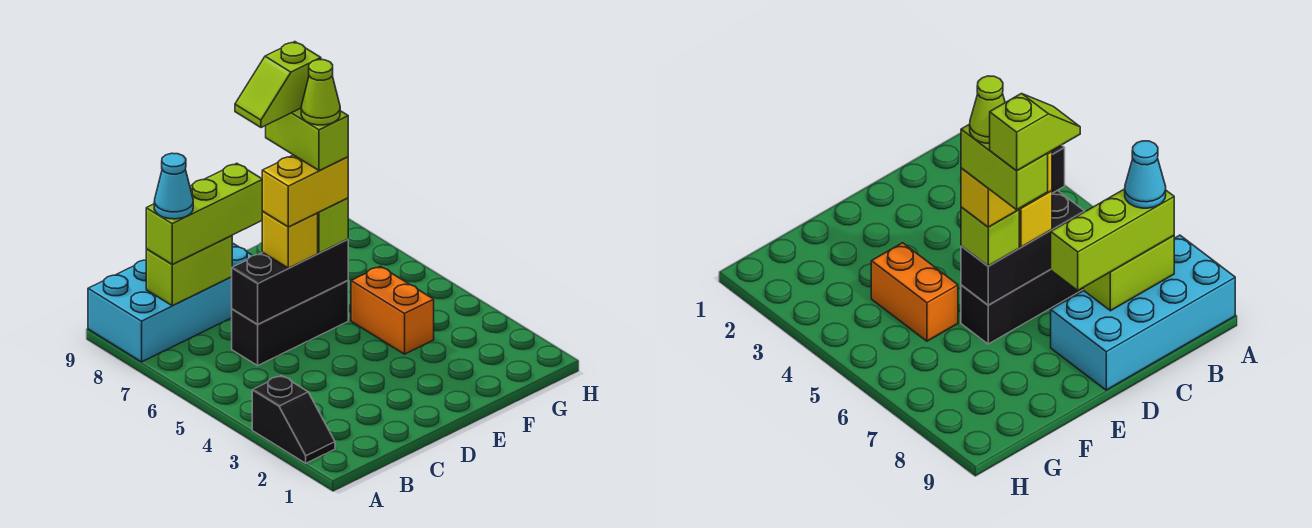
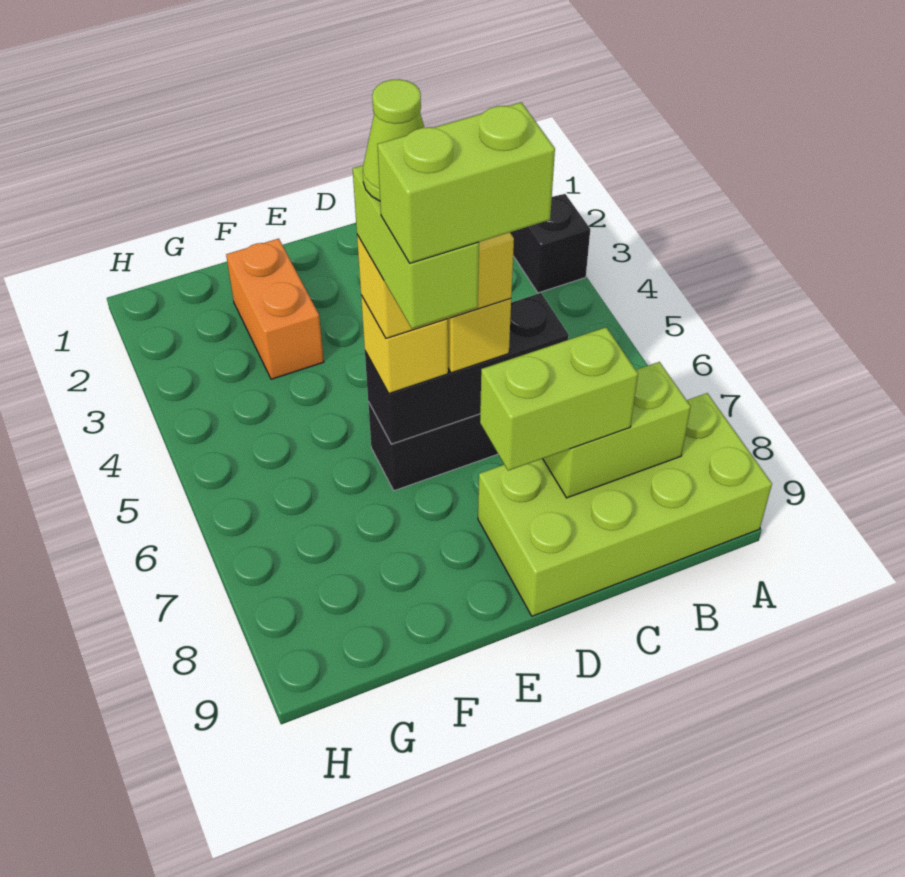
cyan brick A8:D9 level 1 -> lime brick A8:D9 level 1
lime brick B8:D8 level 3 -> lime brick C8:D8 level 3
cyan cone B8 level 4 -> none
lime slope D7:E7 level 6 top E -> lime brick D7:E7 level 6
lime brick E6 level 3 -> yellow brick E6 level 3
orange brick F4:F5 level 1 -> orange brick F2:F3 level 1

